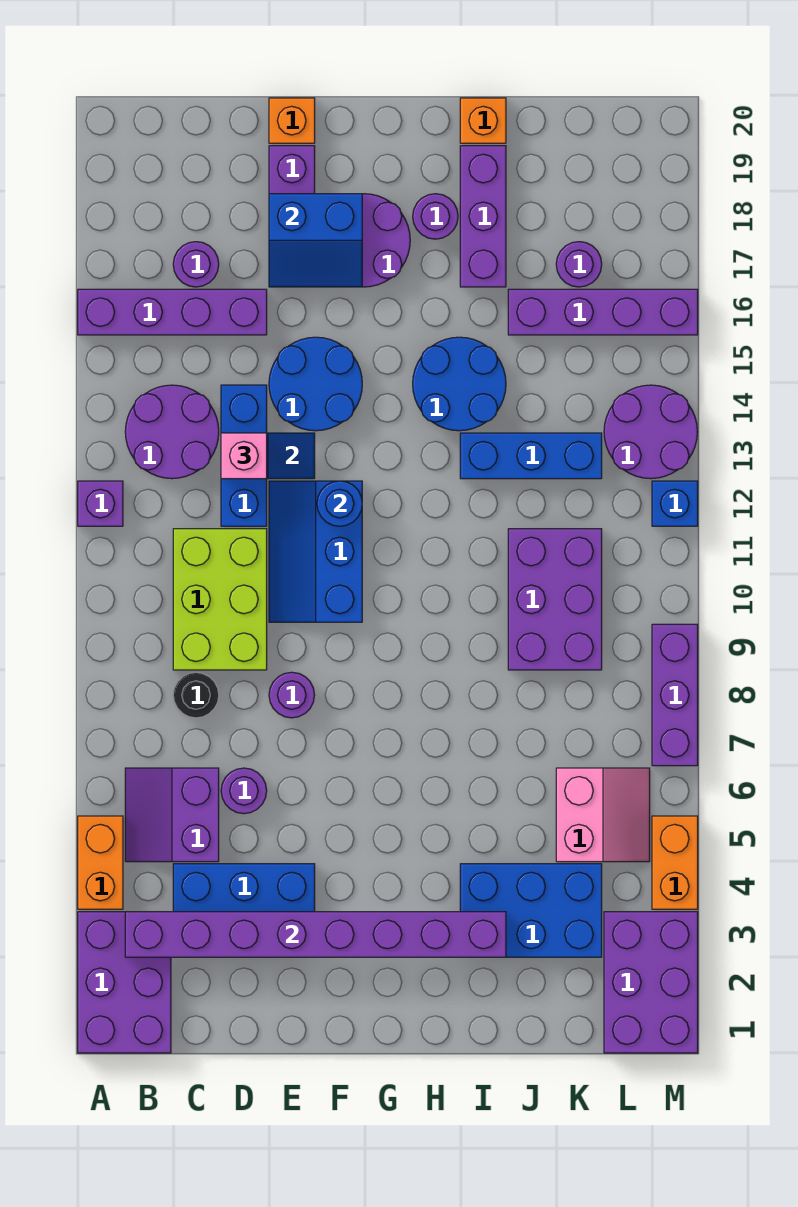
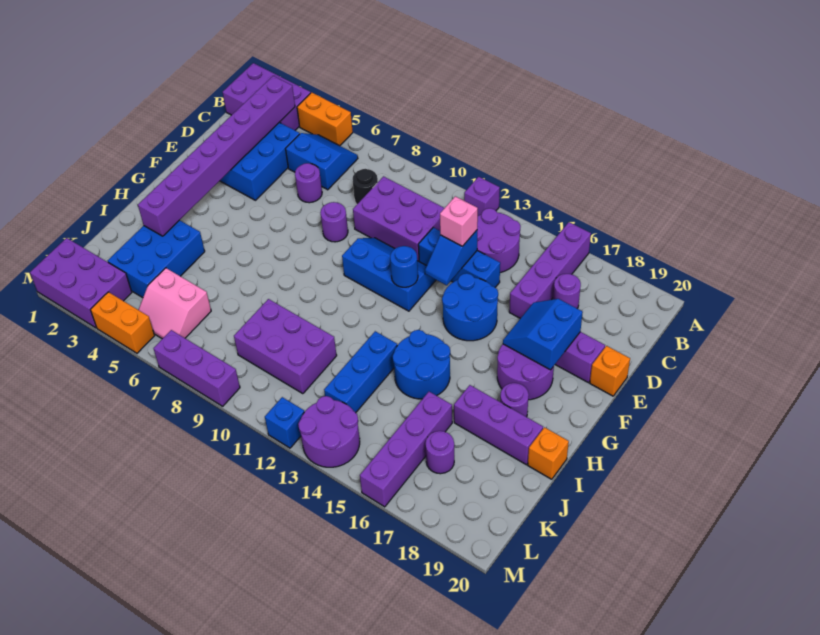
purple slope B5:C6 level 1 top C -> blue slope B5:C6 level 1 top C
lime brick C9:D11 level 1 -> purple brick C9:D11 level 1

